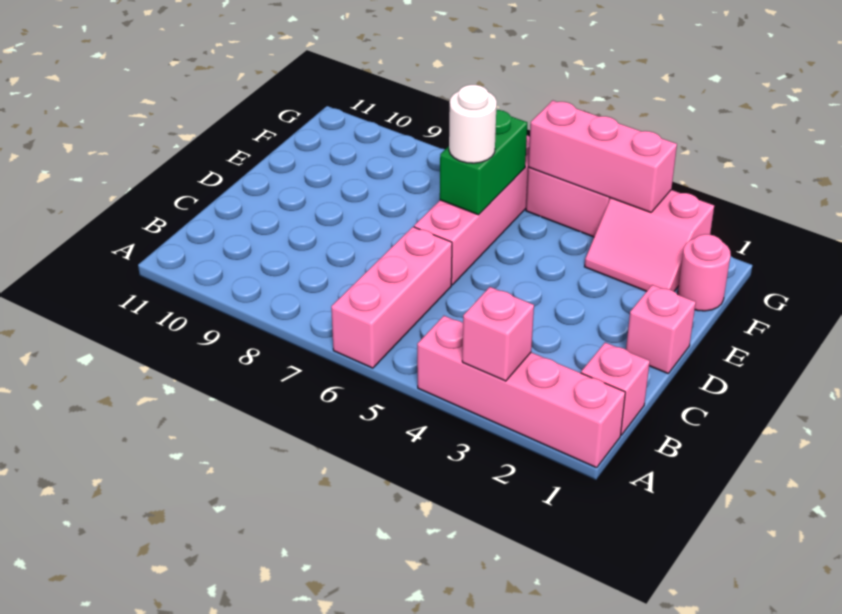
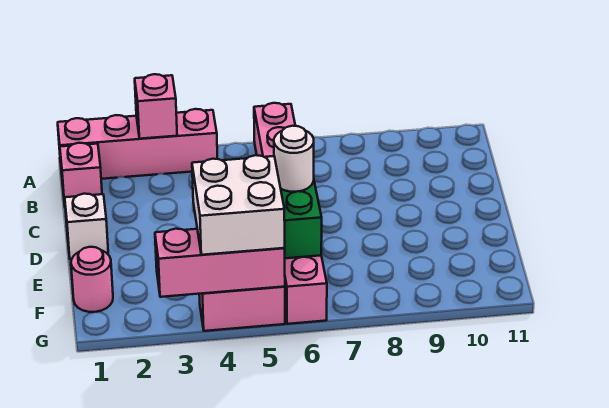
pink brick D1 level 1 -> white brick D1 level 1
pink slope F2:G3 level 1 top G -> none
none -> white brick F4:G5 level 3

